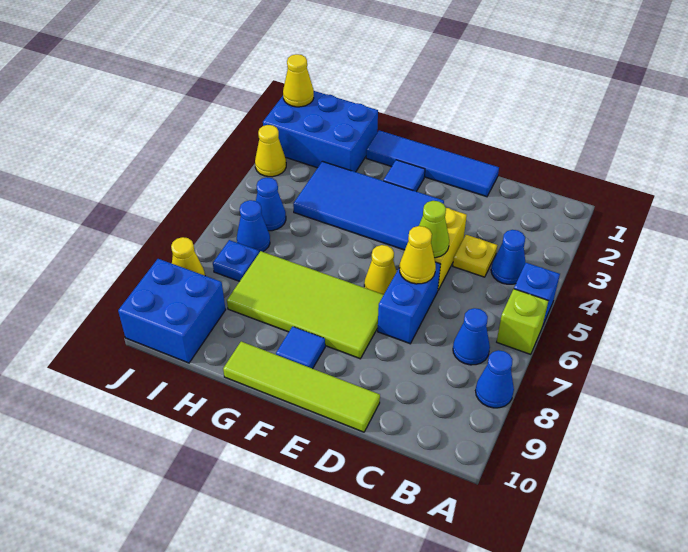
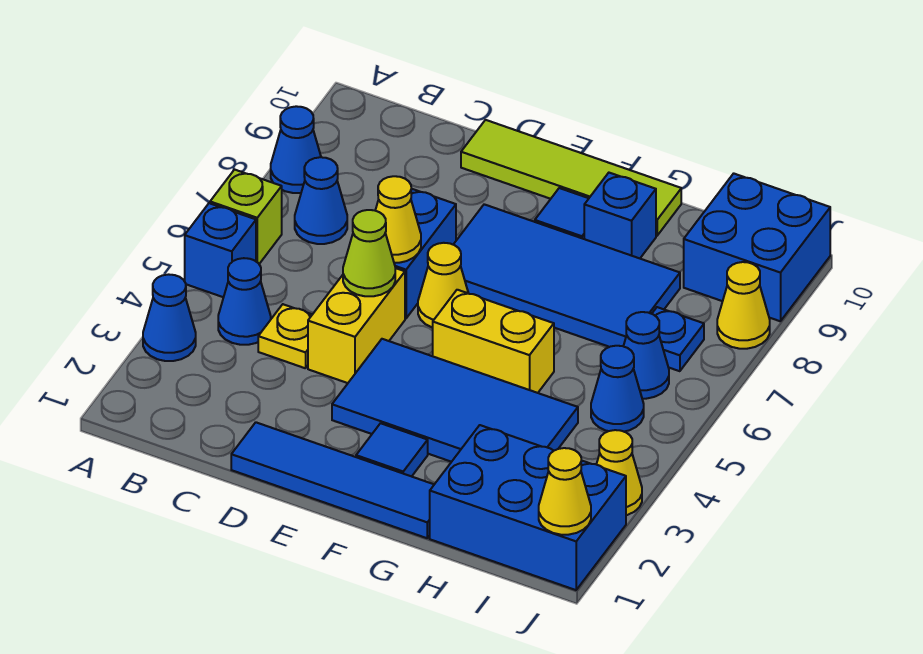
none -> blue cone A3 level 1
lime tile E7:H8 level 1 -> blue tile E7:H8 level 1
none -> yellow brick F5:G5 level 1
none -> blue brick G9 level 1

